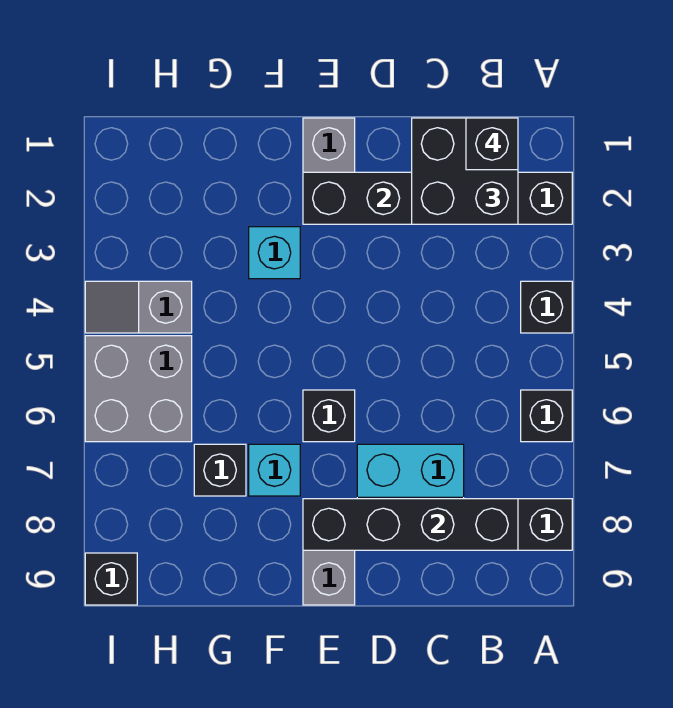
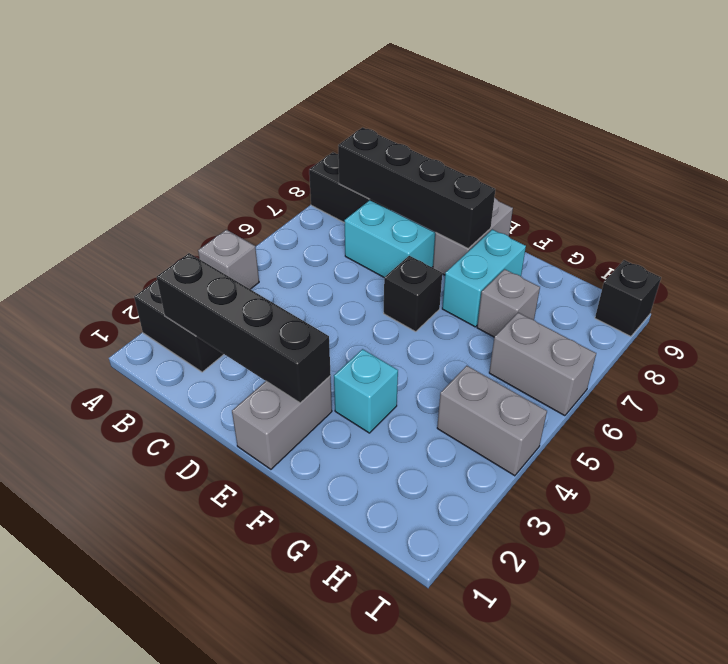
black brick A4 level 1 -> grey brick A4 level 1
black brick A6 level 1 -> none
black brick B1:C2 level 3 -> none
black brick B1 level 4 -> none
cyan brick F7 level 1 -> cyan brick F7:F8 level 1
black brick G7 level 1 -> grey brick G7 level 1
grey slope H4:I4 level 1 top H -> grey brick H4:I4 level 1
grey brick H5:I6 level 1 -> grey brick H6:I6 level 1

